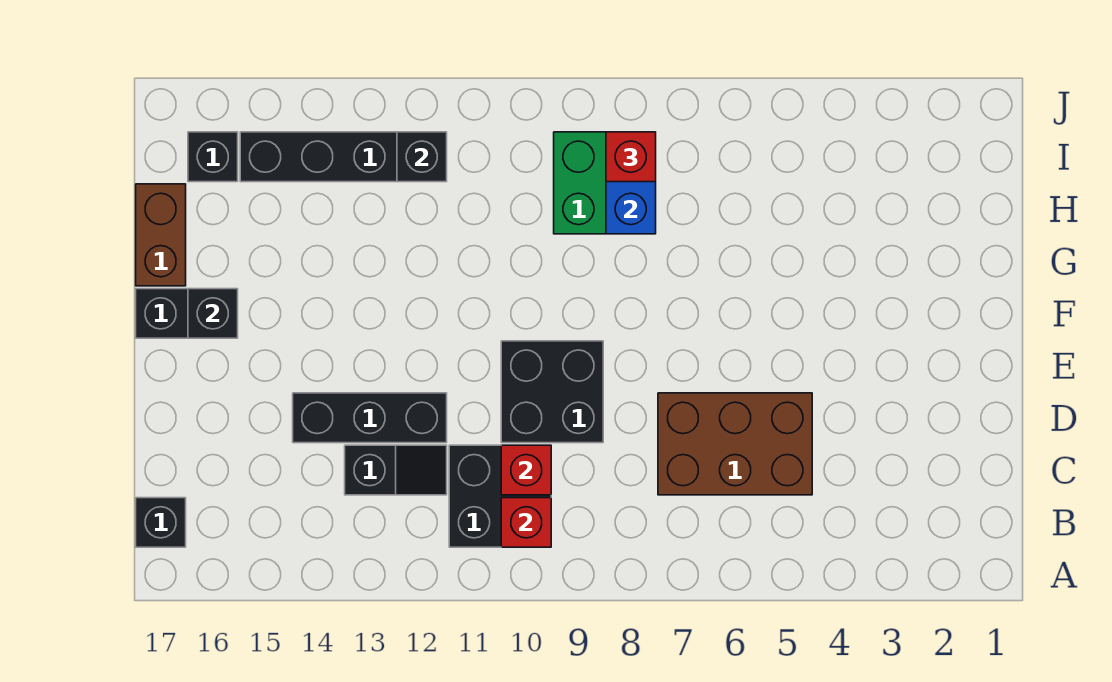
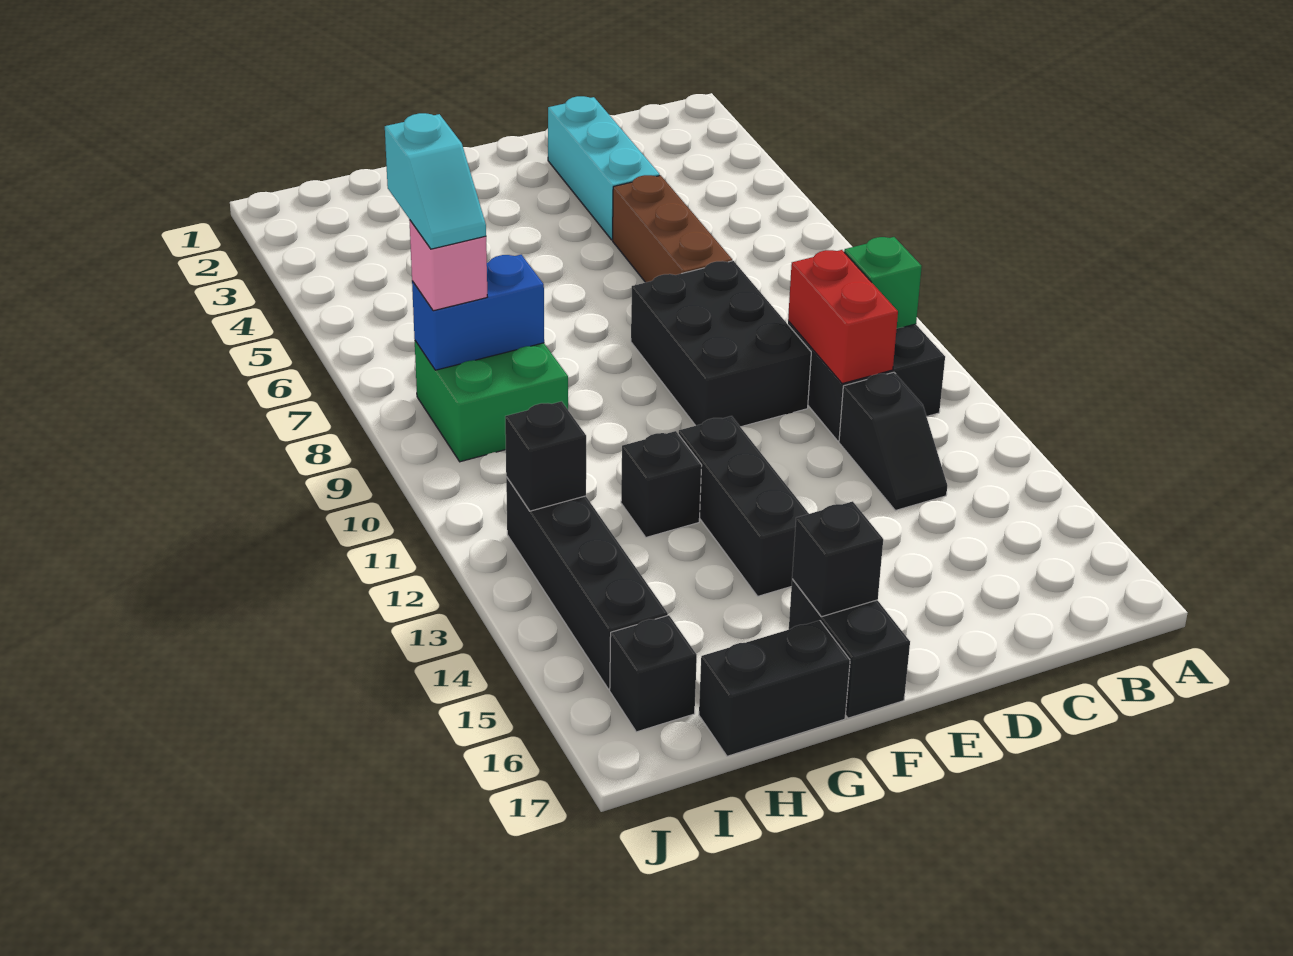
red brick B10 level 2 -> green brick B10 level 2
black brick B17 level 1 -> black brick G12 level 1
brown brick C5:D7 level 1 -> brown brick D5:D7 level 1
red brick C10 level 2 -> red brick C10:C11 level 2
black slope C12:C13 level 1 top 13 -> black slope C12:C13 level 1 top 12
none -> cyan brick D2:D4 level 1
black brick D9:E10 level 1 -> black brick D8:E10 level 1
black brick D12:D14 level 1 -> black brick F12:F14 level 1
brown brick G17:H17 level 1 -> black brick G17:H17 level 1
none -> cyan slope I7:I8 level 4 top 7
red brick I8 level 3 -> pink brick I8 level 3

